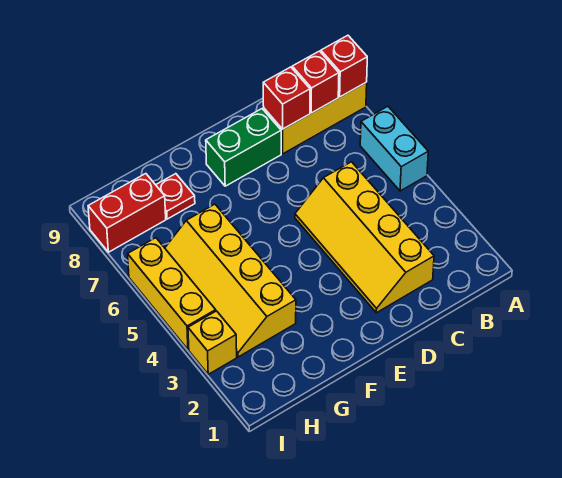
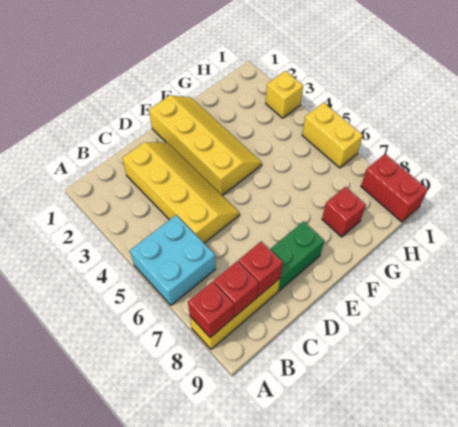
cyan brick A5:A6 level 1 -> cyan brick A5:B6 level 1
yellow slope G3:H6 level 1 top G -> yellow slope E1:F4 level 1 top E
red plate G8 level 1 -> red brick G8 level 1
red brick H8:I8 level 1 -> red brick I8:I9 level 1
yellow brick I4:I6 level 1 -> yellow brick I5:I6 level 1

